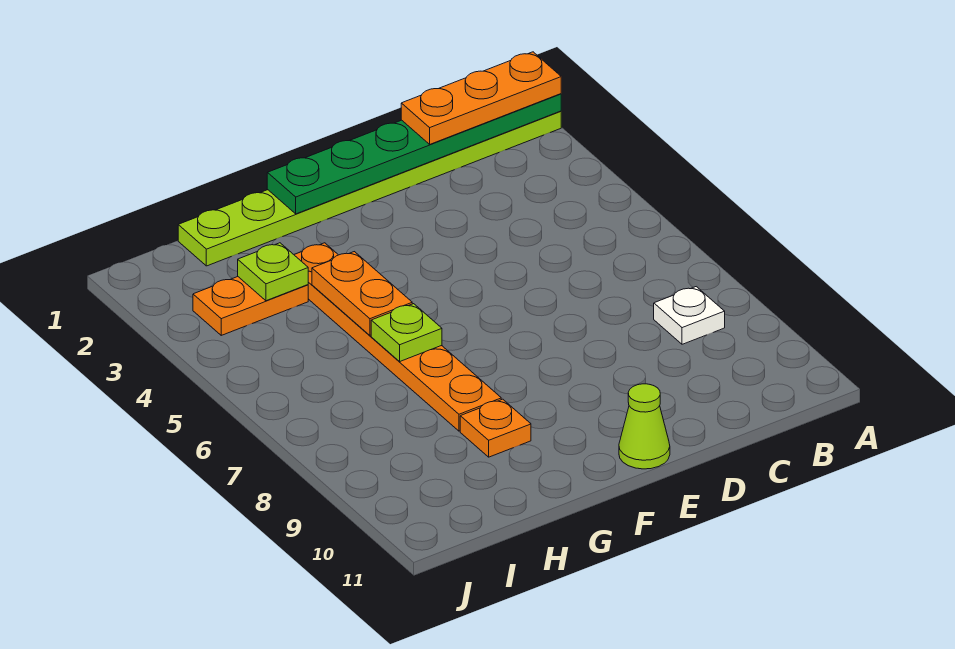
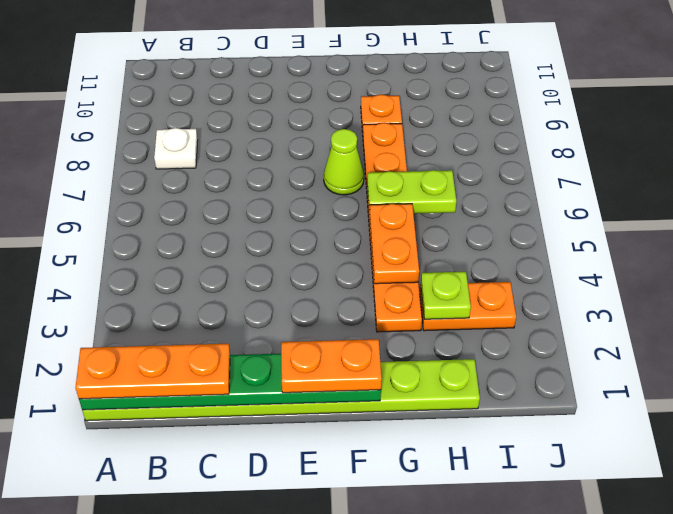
none -> orange plate E1:F1 level 3
lime cone E11 level 1 -> lime cone F7 level 1
lime plate G6 level 2 -> lime plate G6:H6 level 2

